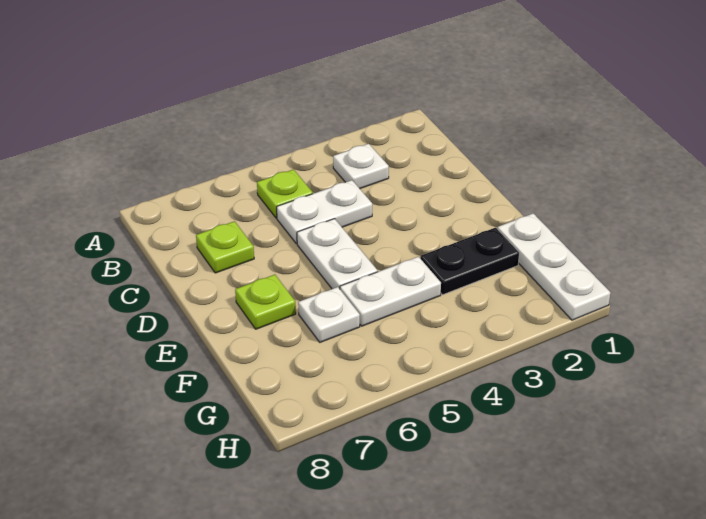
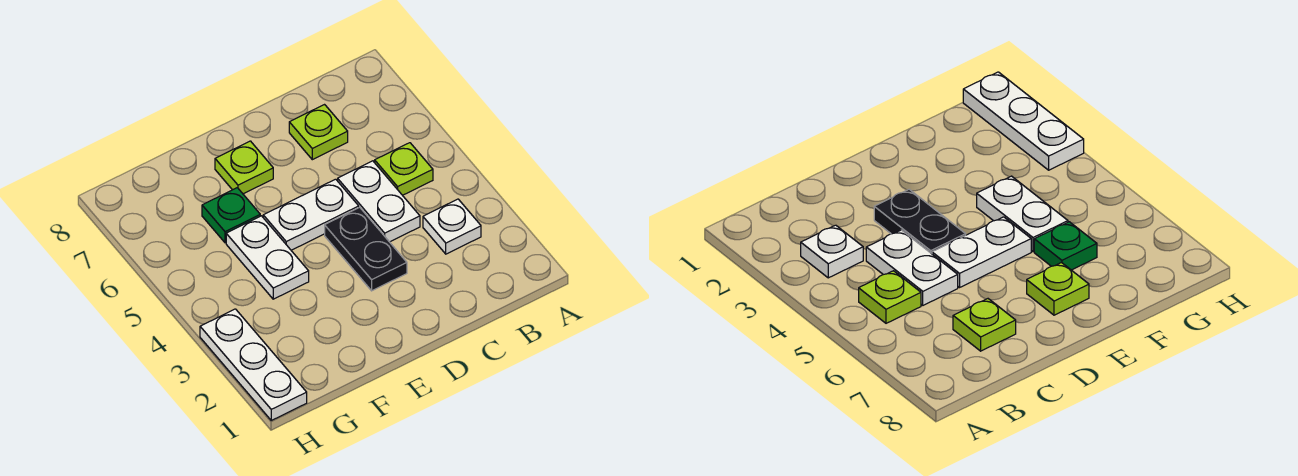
white plate F1:H1 level 1 -> white plate H1:H3 level 1
black plate F2:F3 level 1 -> black plate D3:D4 level 1
white plate F6 level 1 -> green plate F6 level 1

